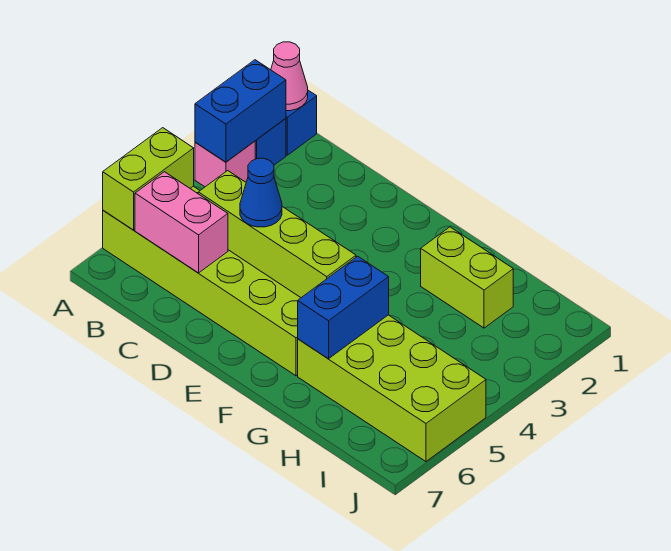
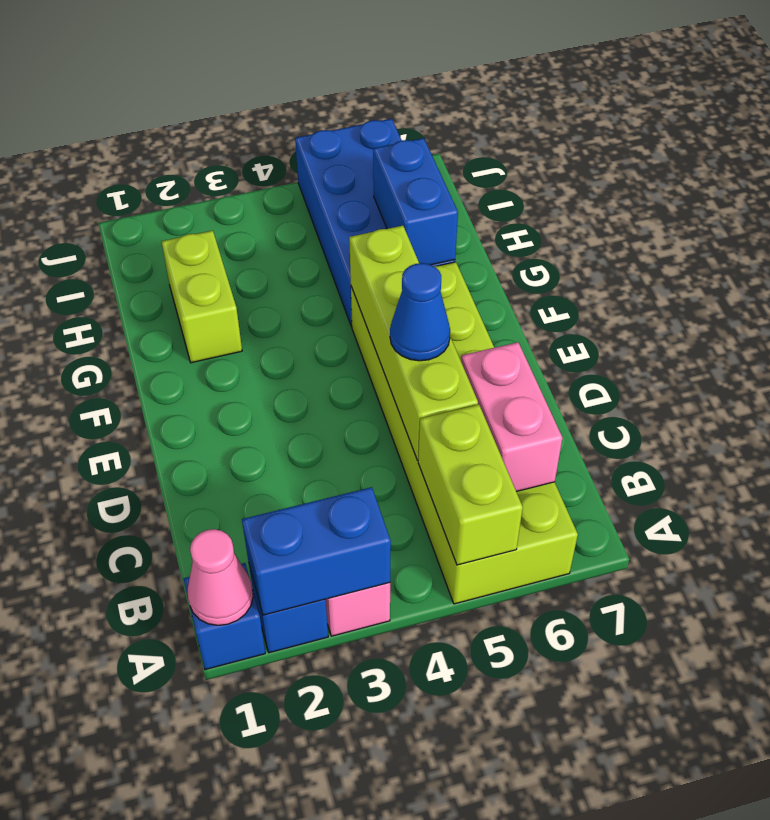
lime brick A5:A6 level 2 -> lime brick A5:B5 level 2
lime brick G5:J6 level 1 -> blue brick G5:J6 level 1
blue brick G5:G6 level 2 -> blue brick G6:H6 level 2

